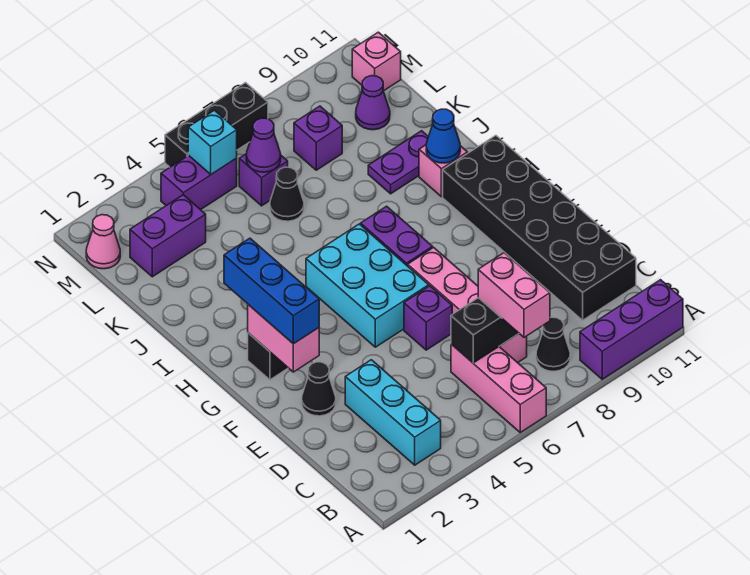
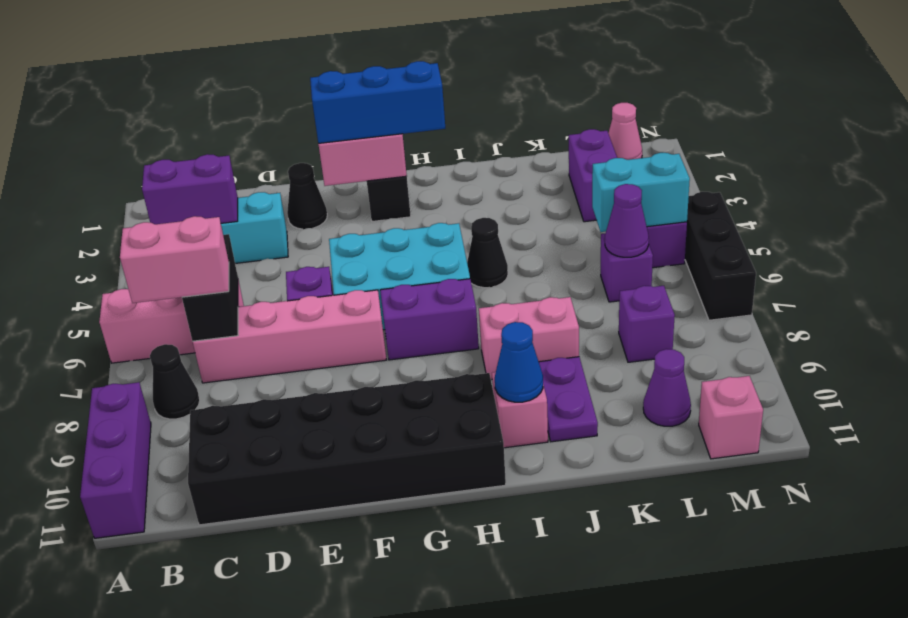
none -> purple brick B3:C3 level 2
none -> pink brick I8:J8 level 1
black cone K6 level 1 -> black cone I5 level 1
cyan brick M5 level 2 -> cyan brick L5:M5 level 2

